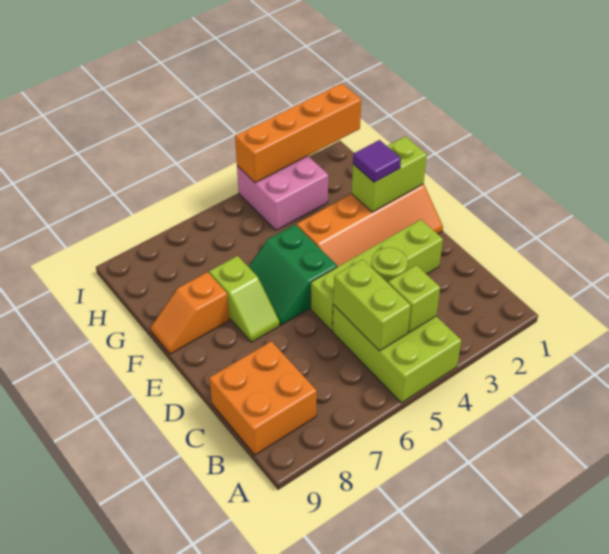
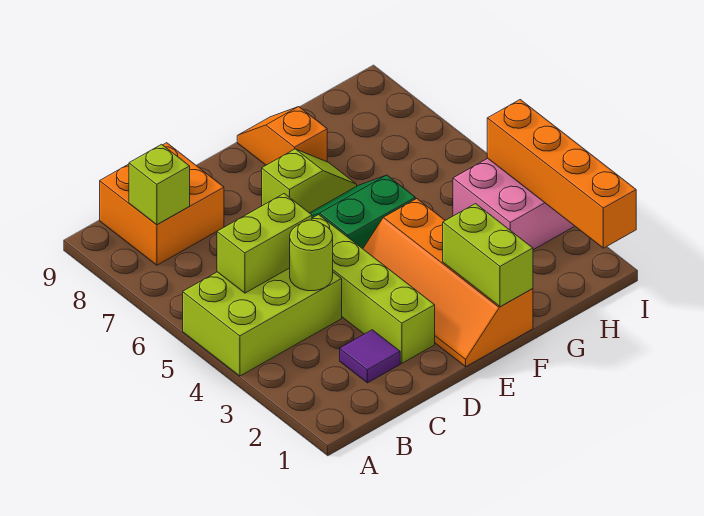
lime brick B4 level 2 -> lime brick B8 level 2
lime slope E7:F7 level 1 top F -> lime slope E7:F7 level 1 top E
purple tile F2 level 3 -> purple tile C2 level 1

